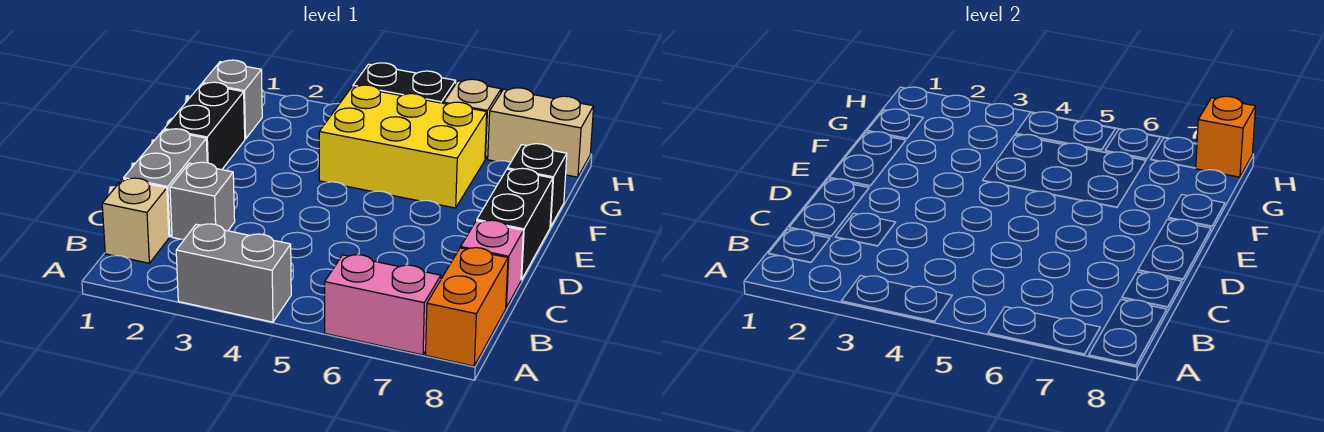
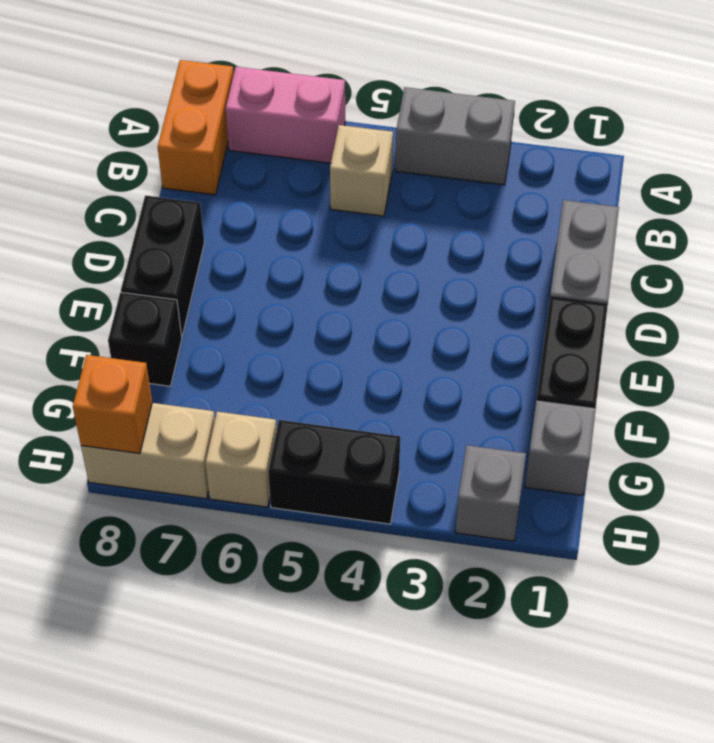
tan brick B1 level 1 -> tan brick B5 level 1
grey brick C2 level 1 -> grey brick H2 level 1
pink brick C8 level 1 -> none
yellow brick F4:G6 level 1 -> none

